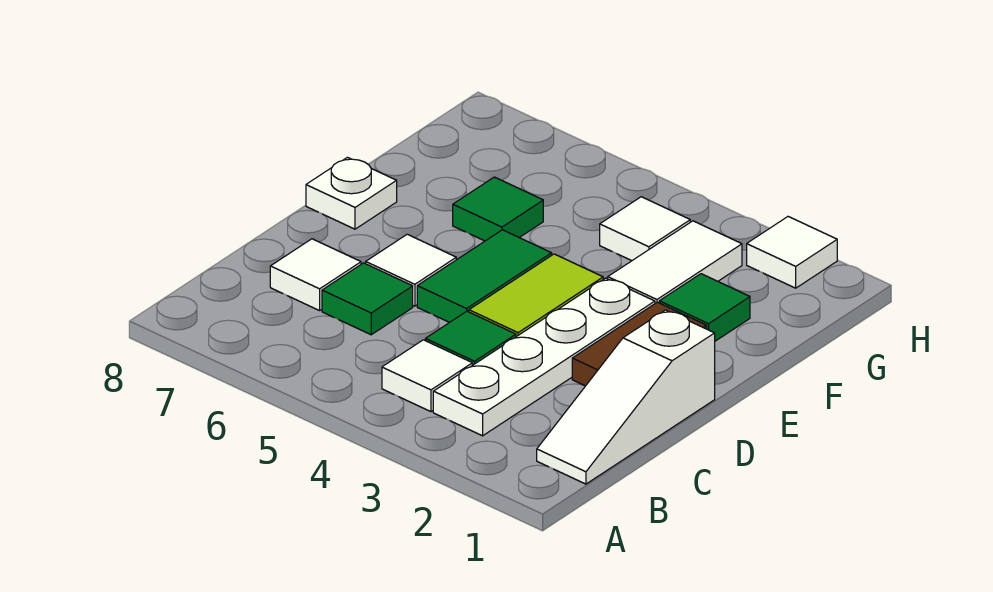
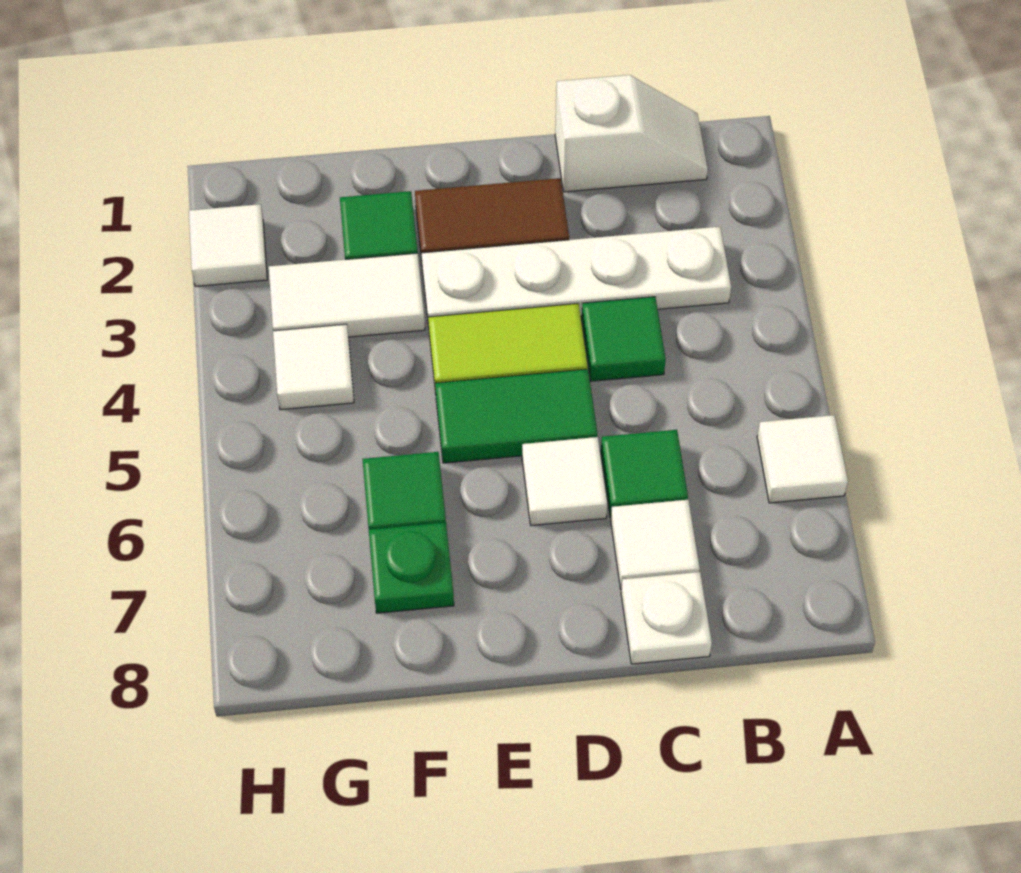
white slope B1:D1 level 1 top D -> white slope B1:C1 level 1 top C
white tile B4 level 1 -> white tile A6 level 1
white plate E8 level 1 -> white plate C8 level 1
none -> green plate F7 level 1

